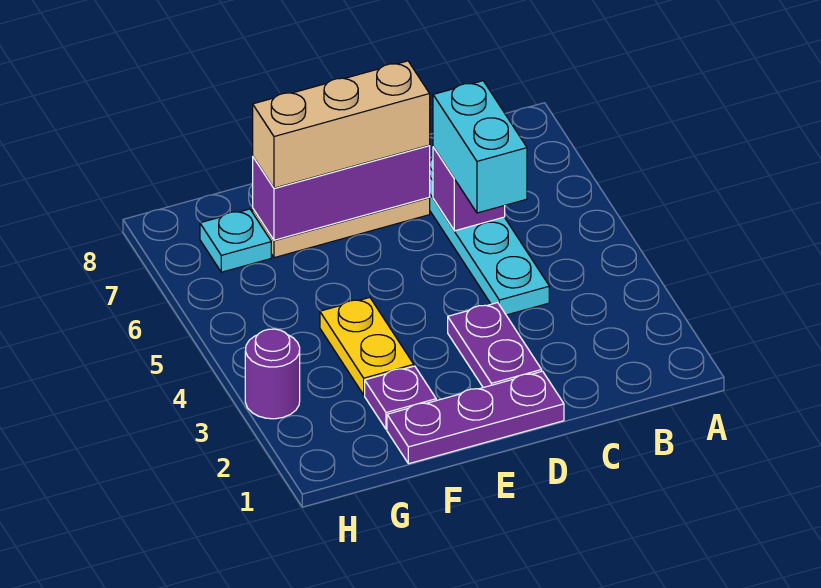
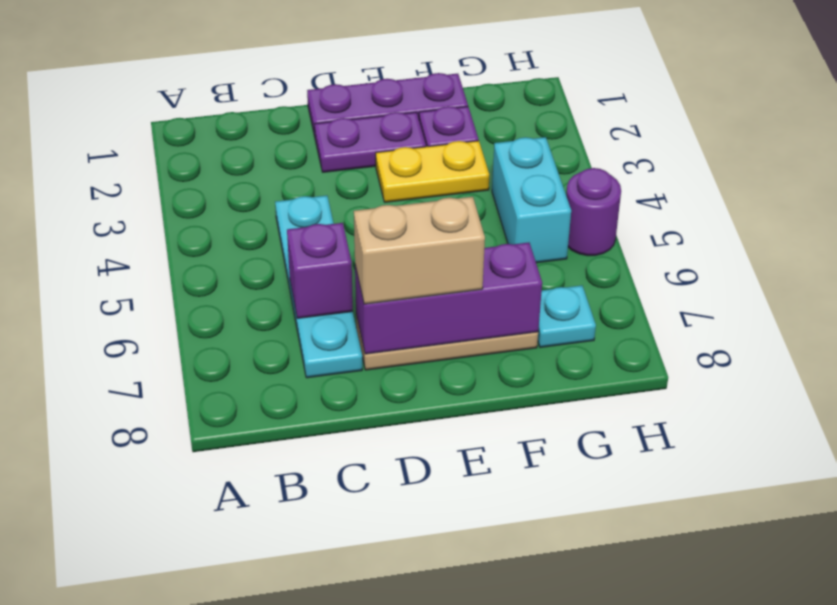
cyan brick C5:C6 level 3 -> cyan brick G4:G5 level 1
purple plate D2:D3 level 1 -> purple plate D2:E2 level 1
tan brick D7:F7 level 3 -> tan brick D7:E7 level 3
yellow plate F3:F4 level 1 -> yellow plate E3:F3 level 1
purple round brick H3 level 1 -> purple round brick H5 level 1

